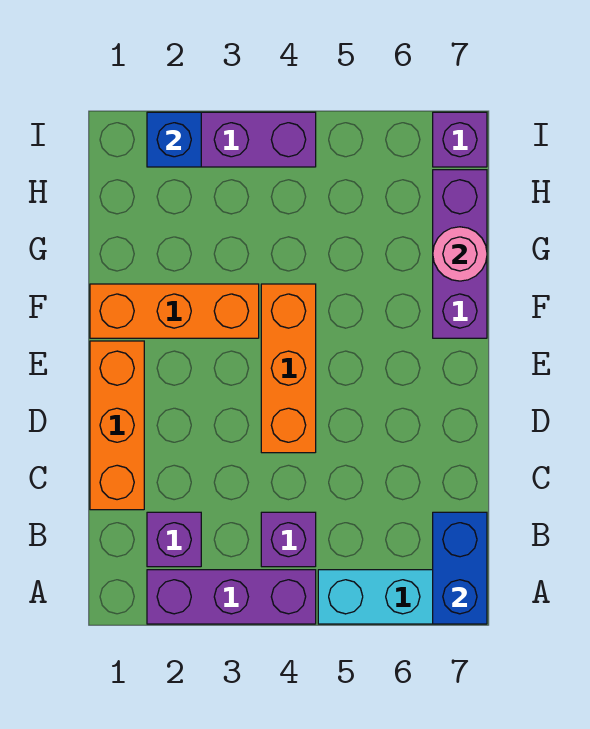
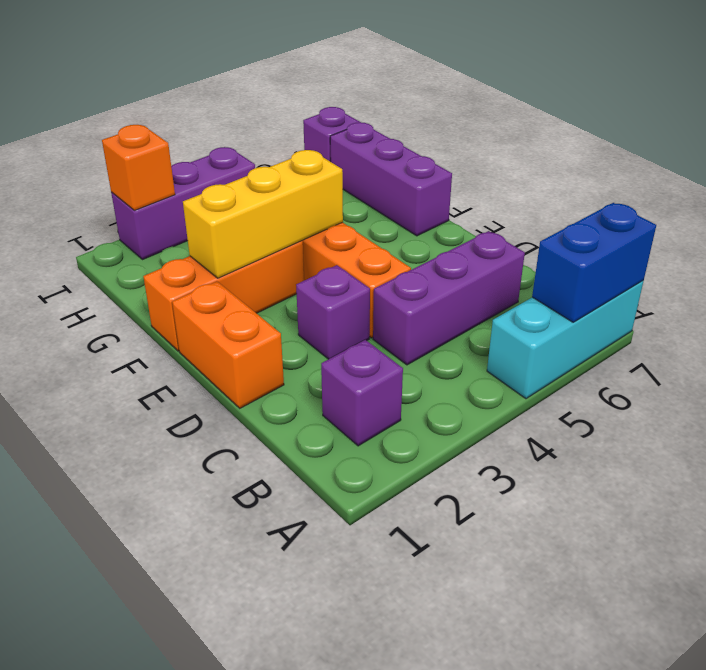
purple brick A2:A4 level 1 -> purple brick C4:C6 level 1
blue brick A7:B7 level 2 -> blue brick A6:A7 level 2
purple brick B4 level 1 -> purple brick D3 level 1
orange brick C1:E1 level 1 -> orange brick D1:E1 level 1
none -> yellow brick F2:F4 level 2
pink round brick G7 level 2 -> none
blue brick I2 level 2 -> orange brick I2 level 2

